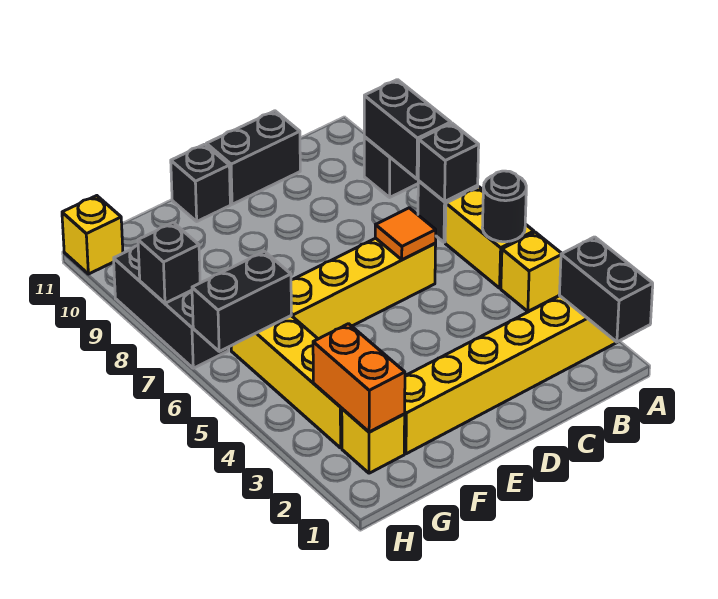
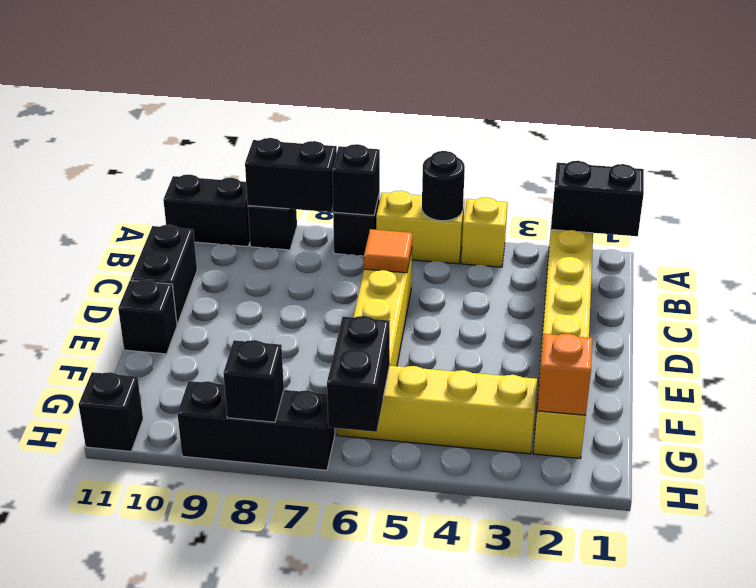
none -> black brick A10:A11 level 1
orange brick G2:G3 level 2 -> orange brick G2 level 2
yellow brick H11 level 1 -> black brick H11 level 1

